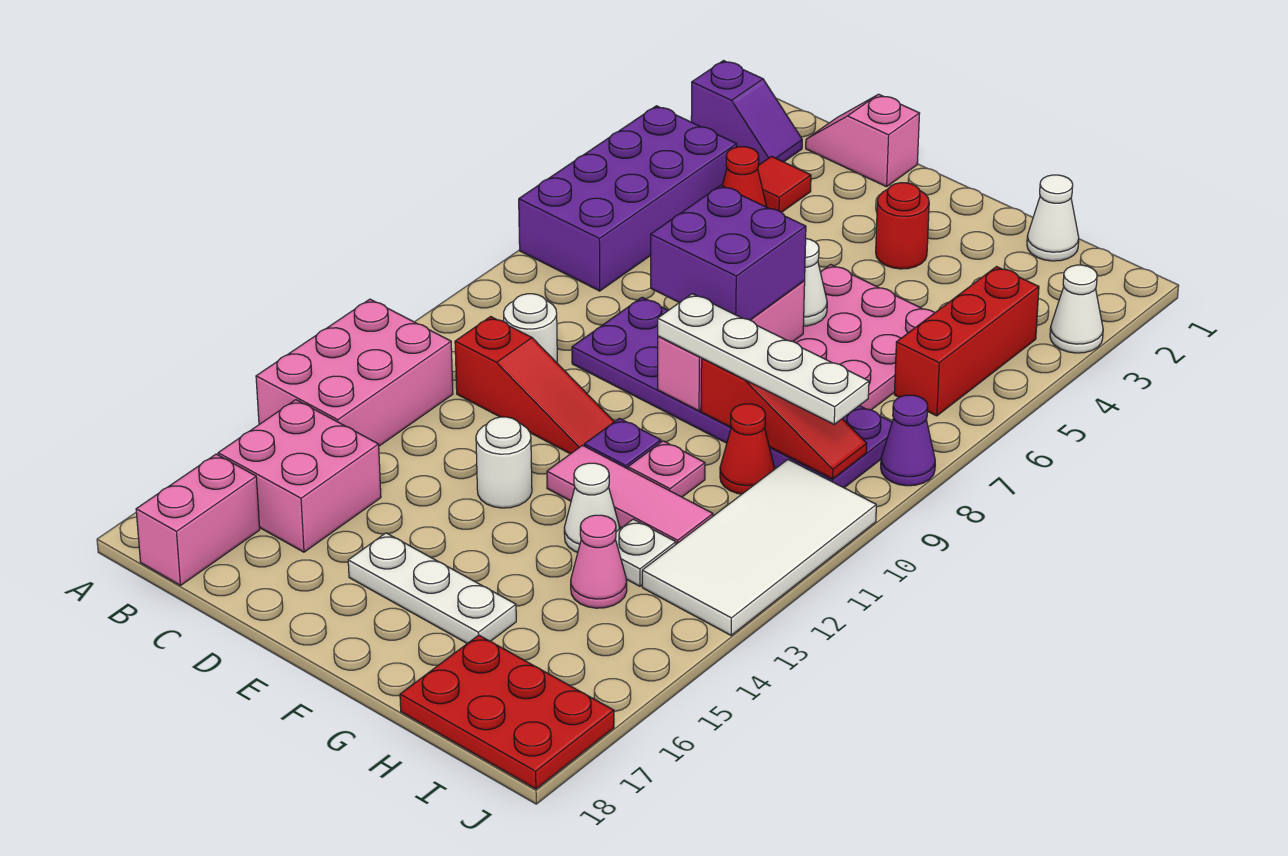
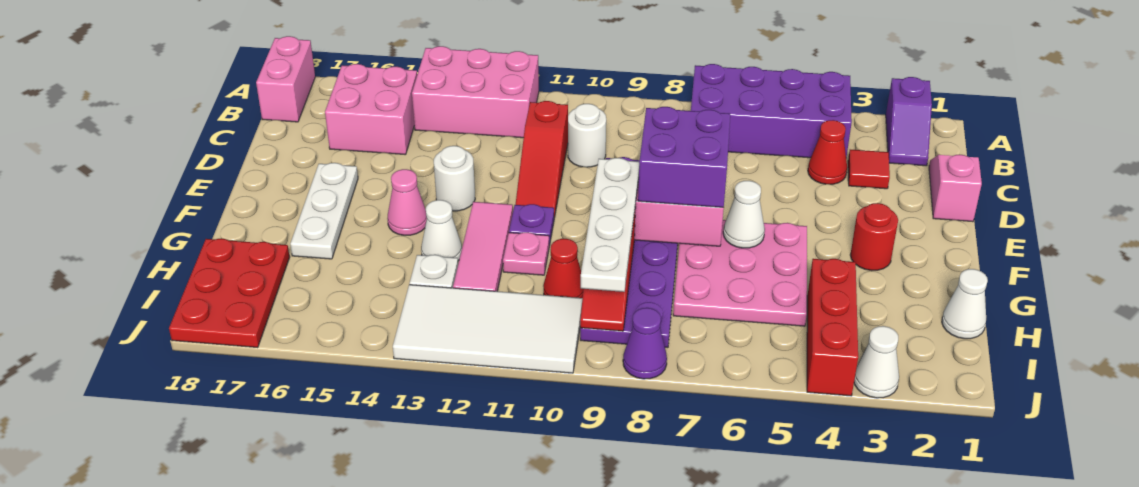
pink brick B17:B18 level 1 -> pink brick A18:B18 level 1
pink cone H14 level 1 -> pink cone F14 level 1
red brick I4:I6 level 1 -> red brick H4:J4 level 1

